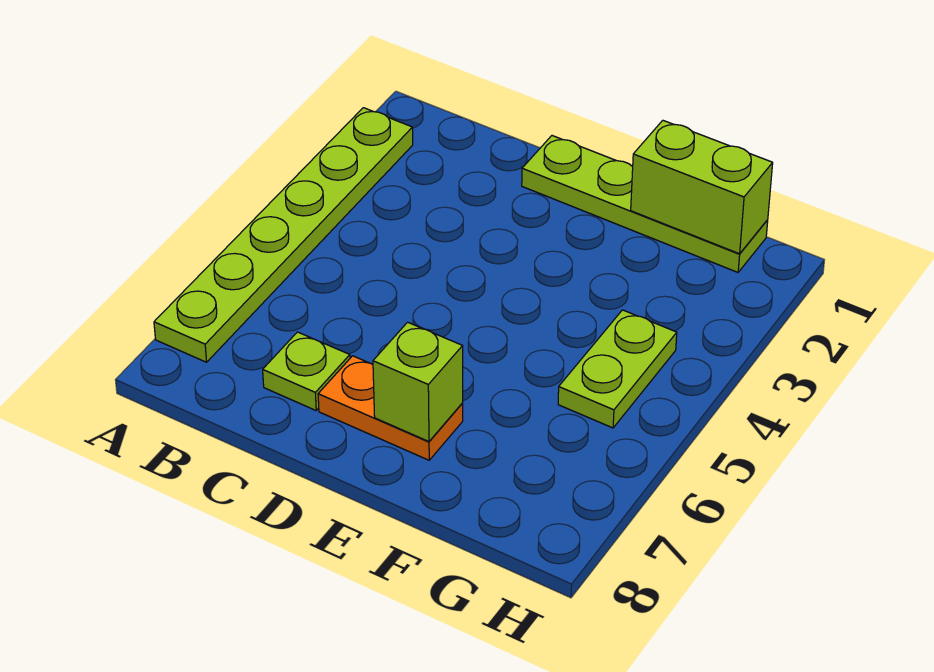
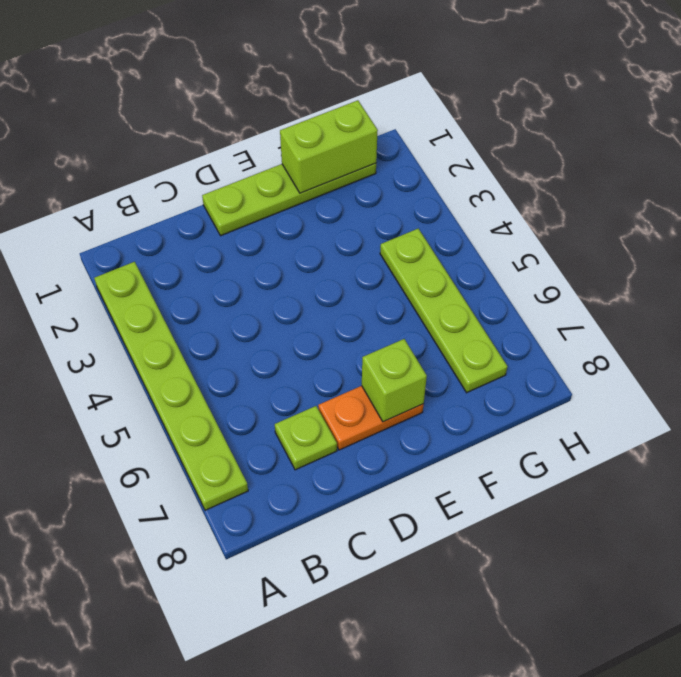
lime plate G4:G5 level 1 -> lime plate G4:G7 level 1

